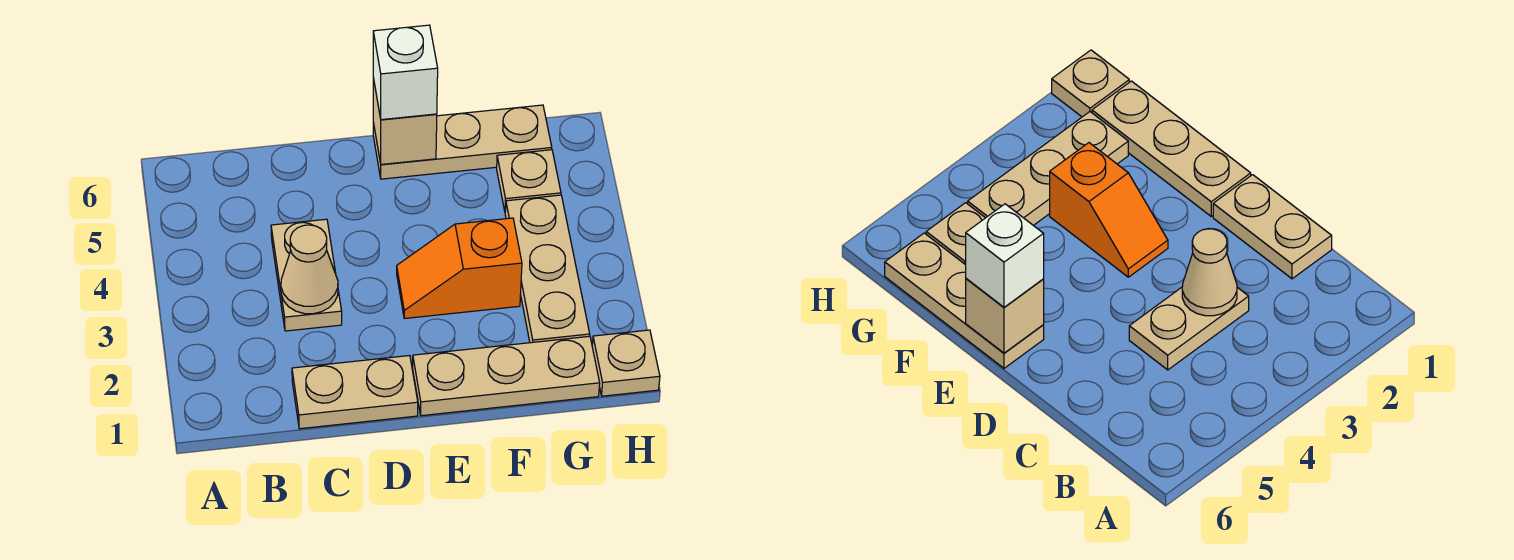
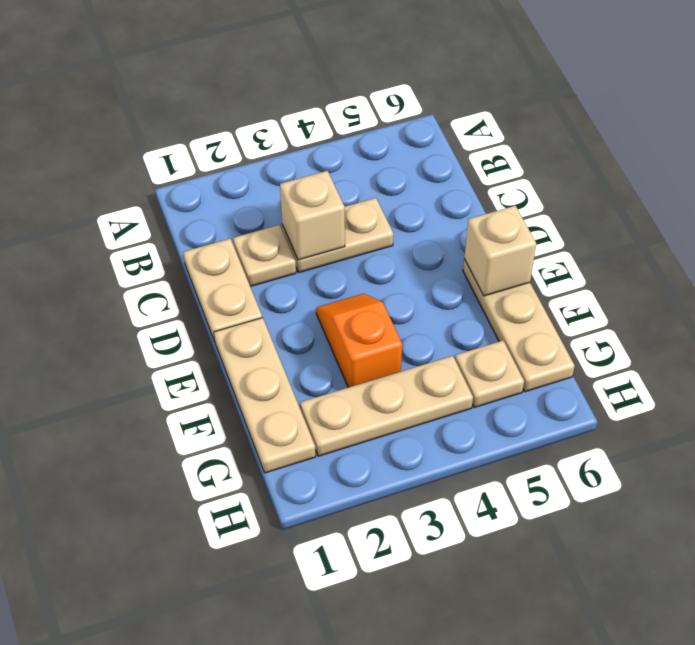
tan cone C3 level 2 -> tan brick C3 level 2
white brick E6 level 3 -> none
tan plate H1 level 1 -> tan plate C2 level 1

